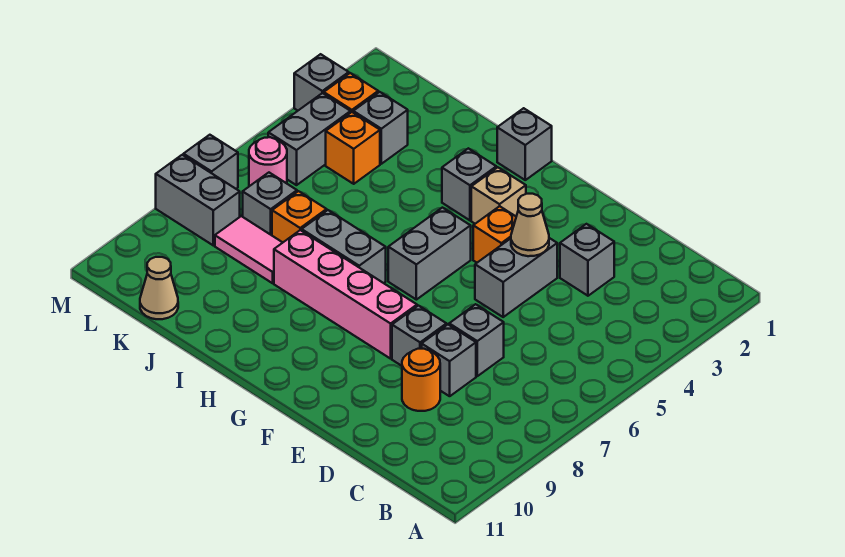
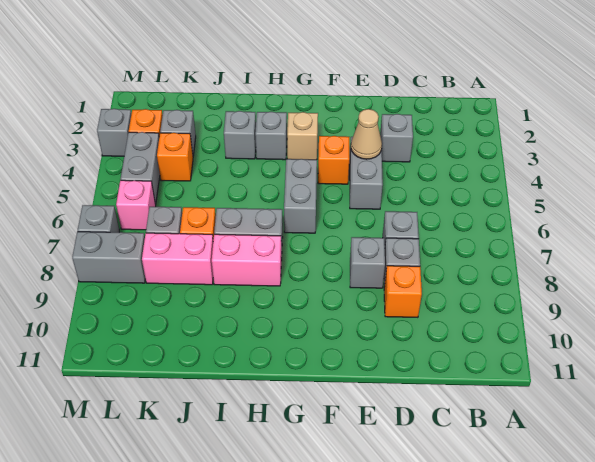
orange round brick D9 level 1 -> orange brick D9 level 1
pink brick F8:I8 level 1 -> pink brick H8:I8 level 1
grey brick H1 level 1 -> grey brick I3 level 1
pink tile J8:K8 level 1 -> pink brick J8:K8 level 1
tan cone K11 level 1 -> none
pink round brick L6 level 1 -> pink brick L6 level 1

